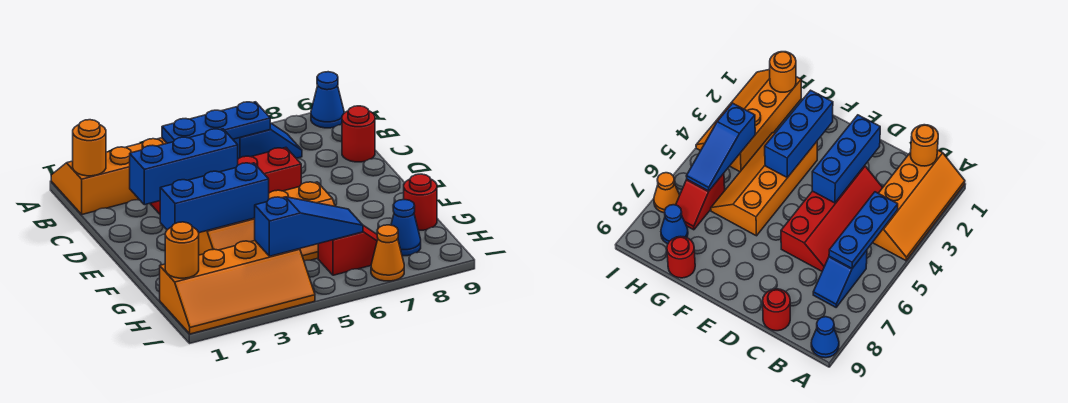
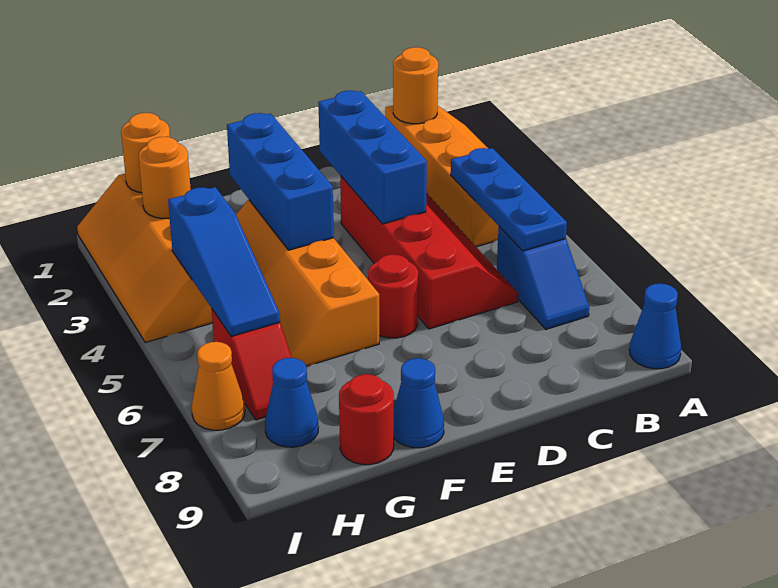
red round brick C9 level 1 -> red round brick E6 level 1
none -> blue cone F9 level 1
none -> orange round brick H2 level 2

